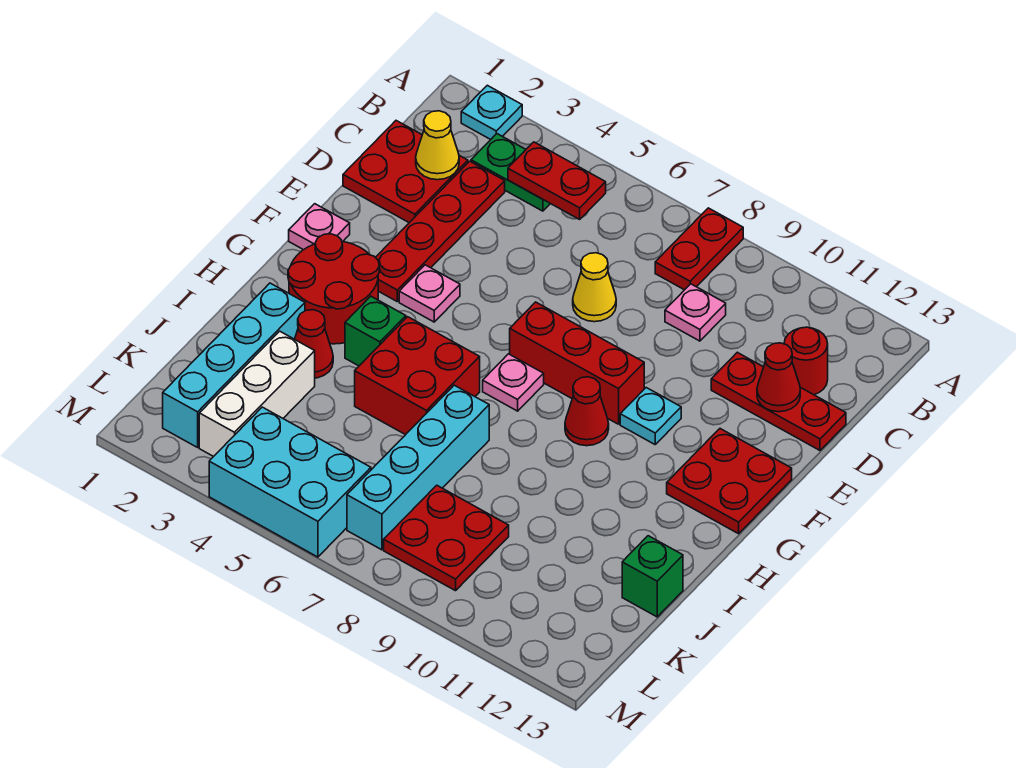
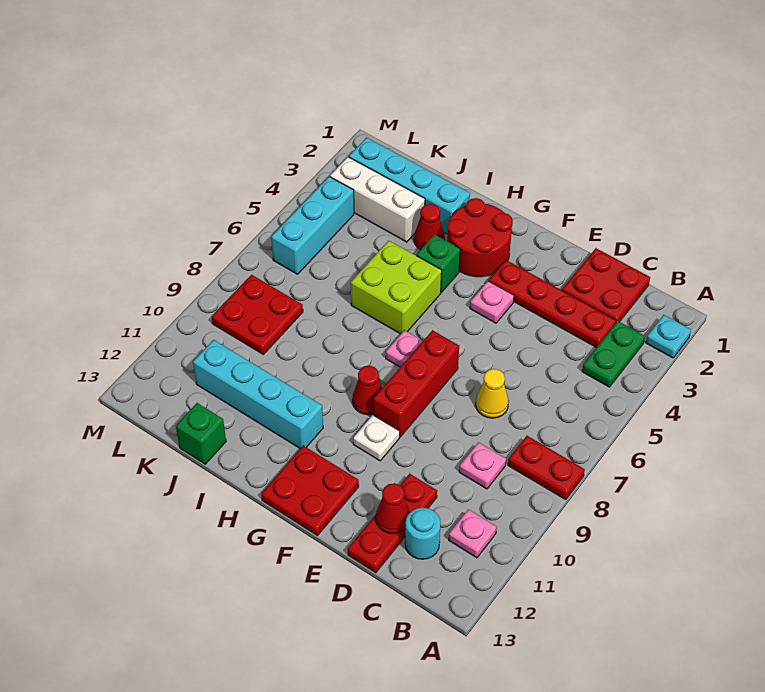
red plate B4:B5 level 2 -> none
yellow cone C2 level 2 -> none
red round brick C12 level 1 -> cyan round brick C12 level 1
pink plate F1 level 1 -> pink plate B11 level 1
cyan plate F10 level 1 -> white plate F10 level 1
red brick H5:I6 level 1 -> lime brick H5:I6 level 1
cyan brick I7:L7 level 1 -> cyan brick H11:K11 level 1
cyan brick L4:M6 level 1 -> cyan brick L4:L6 level 1

